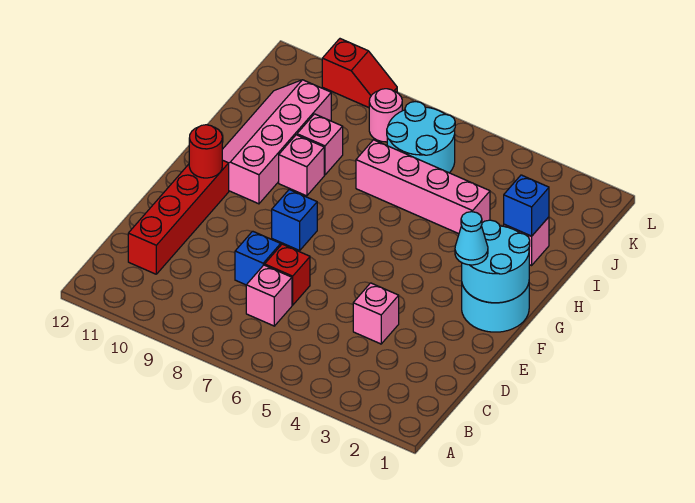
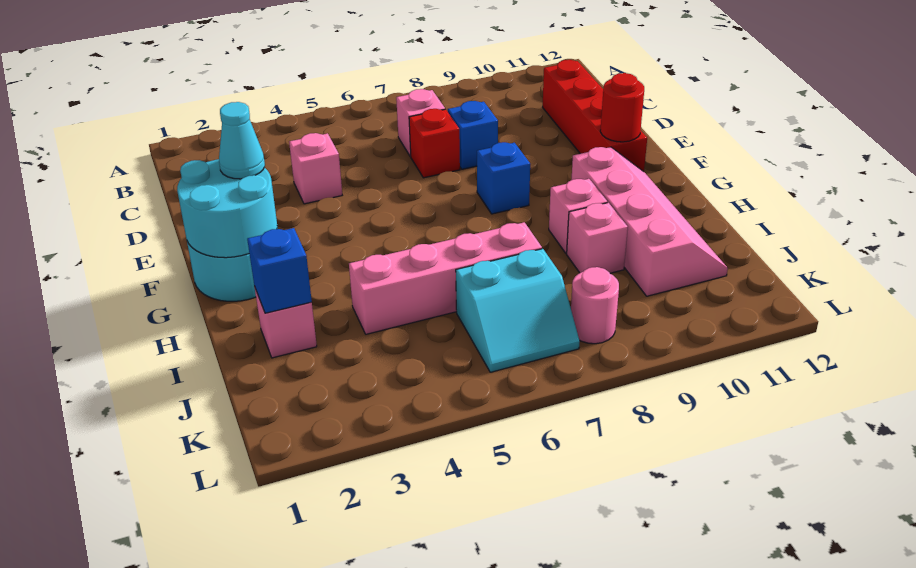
cyan round brick J6:K7 level 1 -> cyan slope J6:K7 level 1 top J
red slope L9:L10 level 1 top 10 -> none

